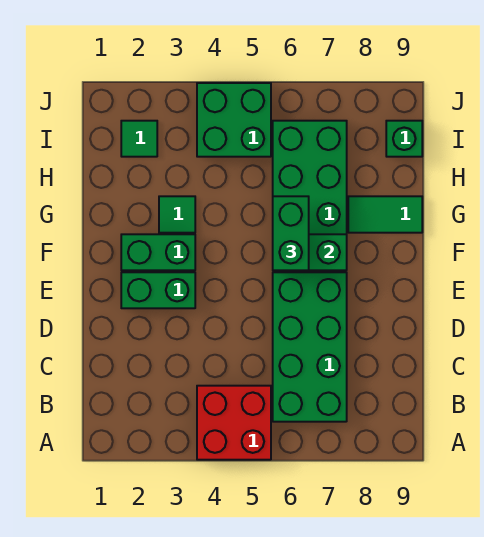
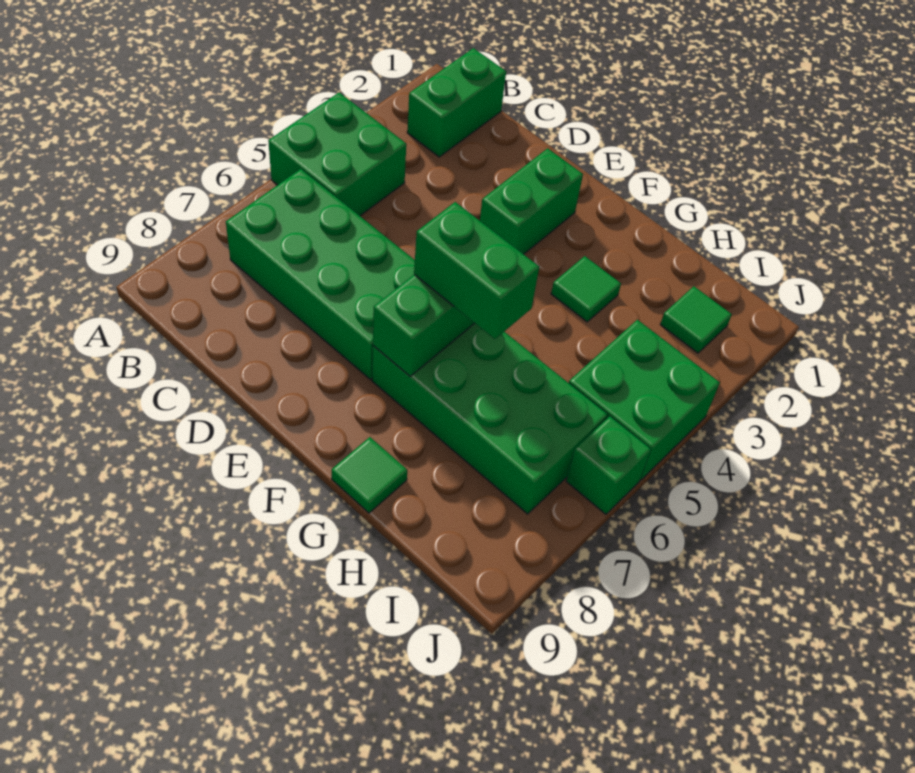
red brick A4:B5 level 1 -> green brick A4:B5 level 1
green brick F2:F3 level 1 -> green brick B1:B2 level 1
green tile G8:G9 level 1 -> green tile G9 level 1
green brick I9 level 1 -> green brick J6 level 1

